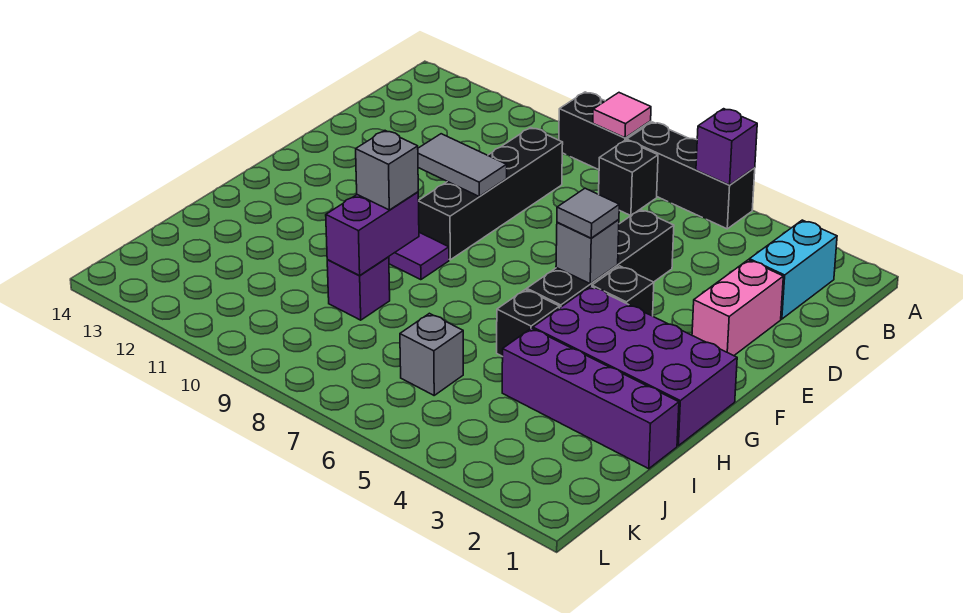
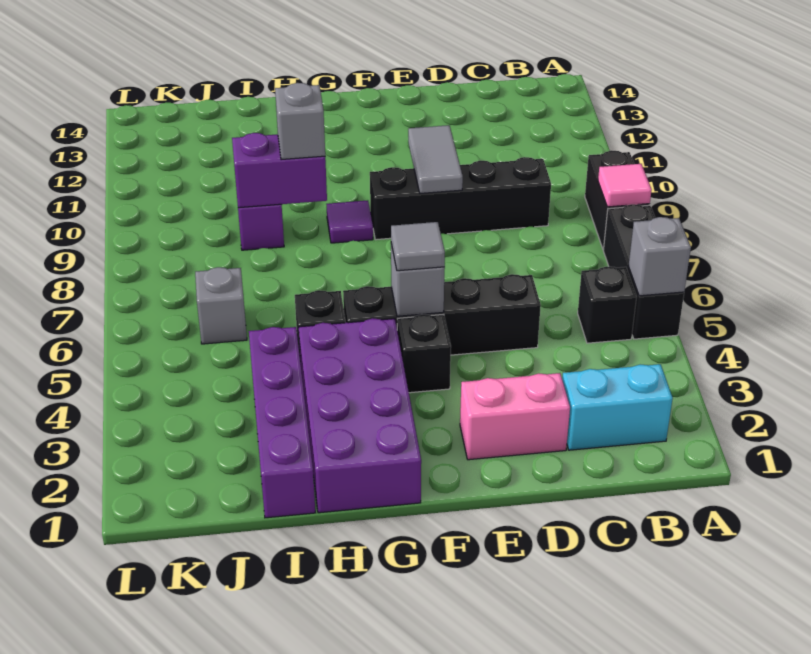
purple brick A5 level 2 -> grey brick A5 level 2
black brick B7 level 1 -> black brick B5 level 1

